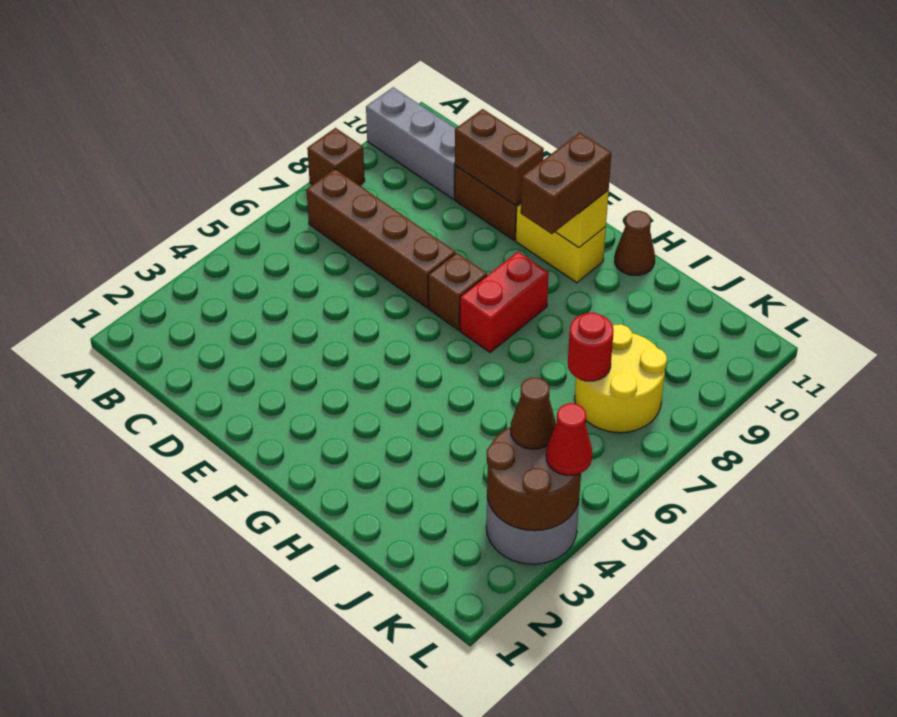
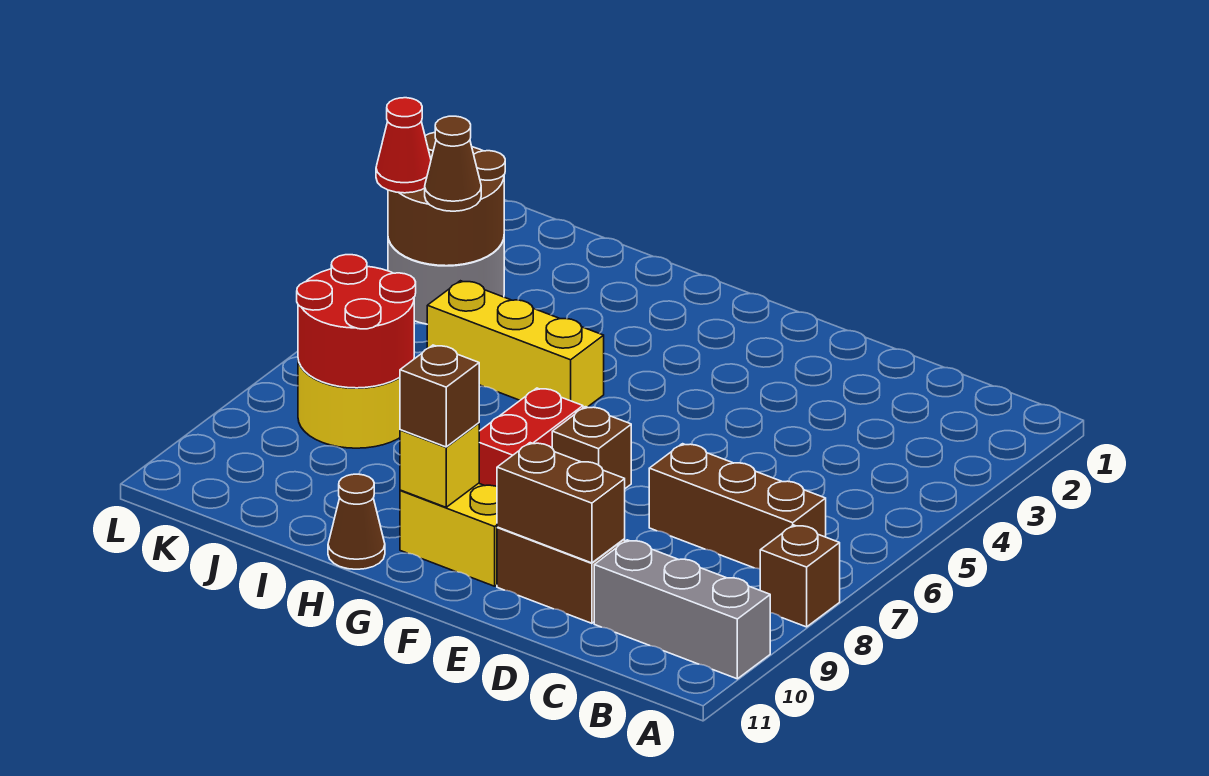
brown brick B7:E7 level 1 -> brown brick B7:D7 level 1
brown brick G9:G10 level 3 -> brown brick G10 level 3
none -> yellow brick H5:J5 level 1
red round brick J7 level 2 -> red round brick J7:K8 level 2

